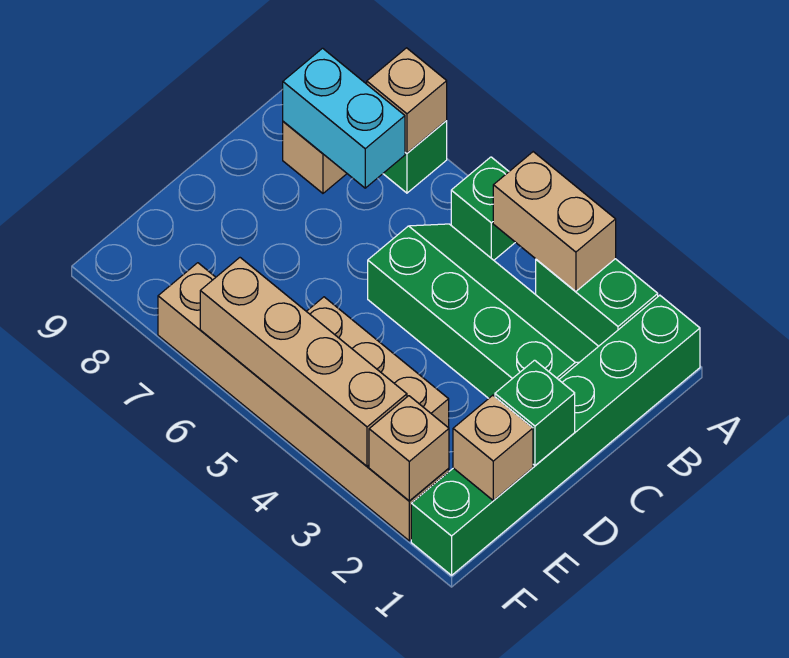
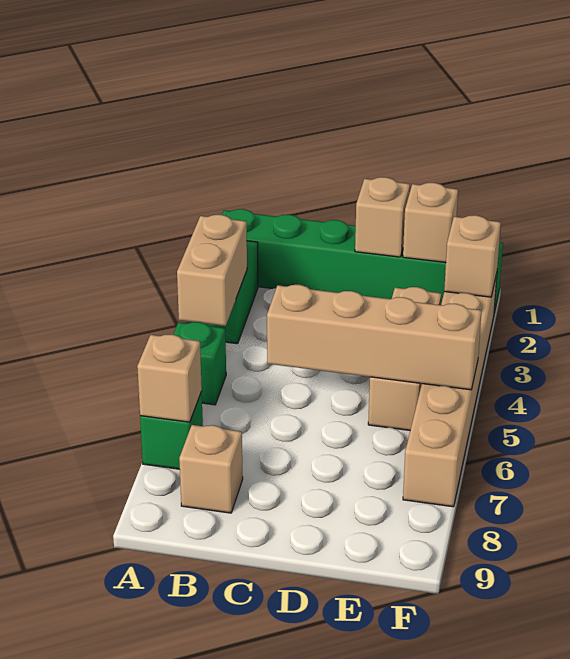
green slope B2:C5 level 1 top C -> none
cyan brick B7:B8 level 2 -> none
green brick D1 level 2 -> tan brick D1 level 2
tan brick F3:F6 level 2 -> tan brick C5:F5 level 2

